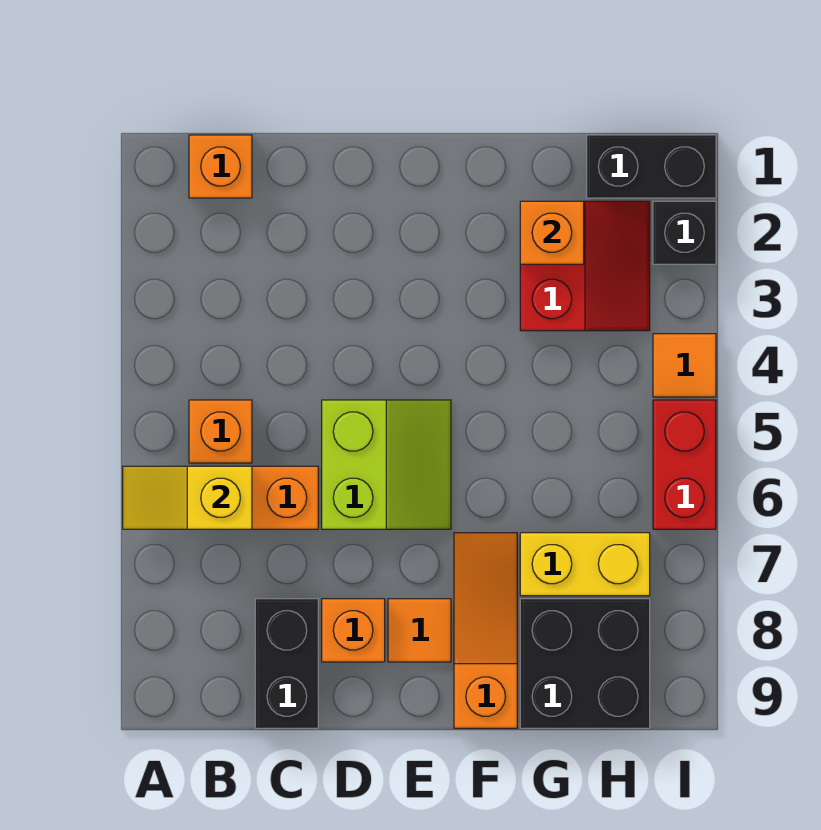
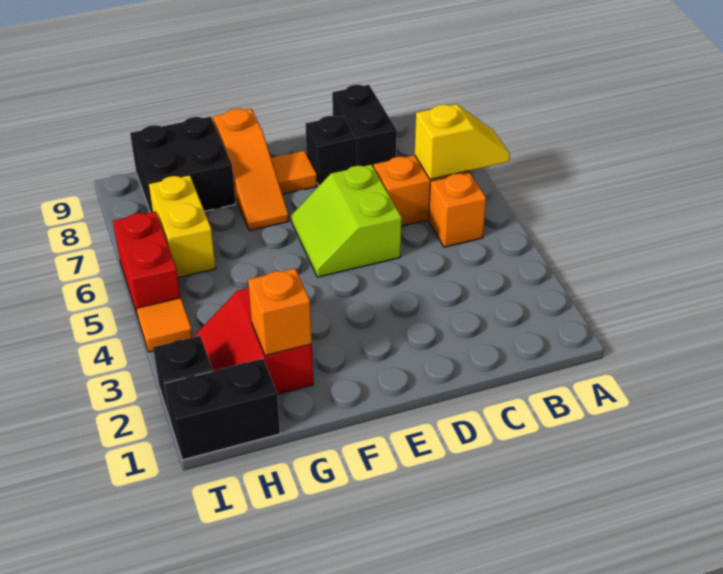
orange brick B1 level 1 -> none
orange brick D8 level 1 -> black brick D8 level 1
yellow brick G7:H7 level 1 -> yellow brick H6:H7 level 1

